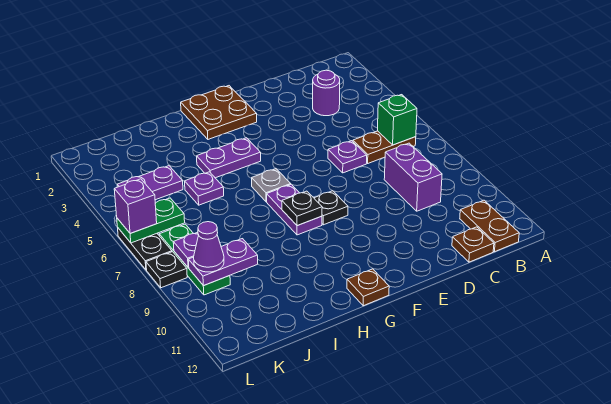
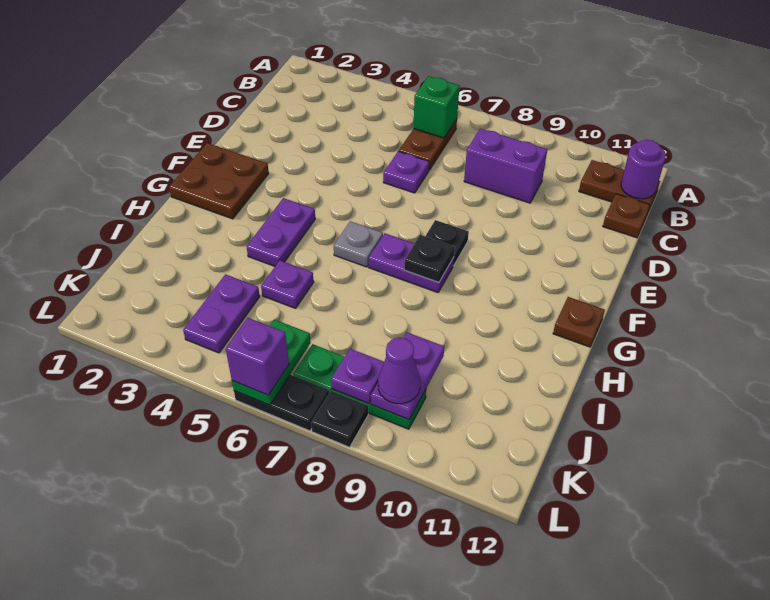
purple round brick C3 level 1 -> purple round brick B12 level 2

